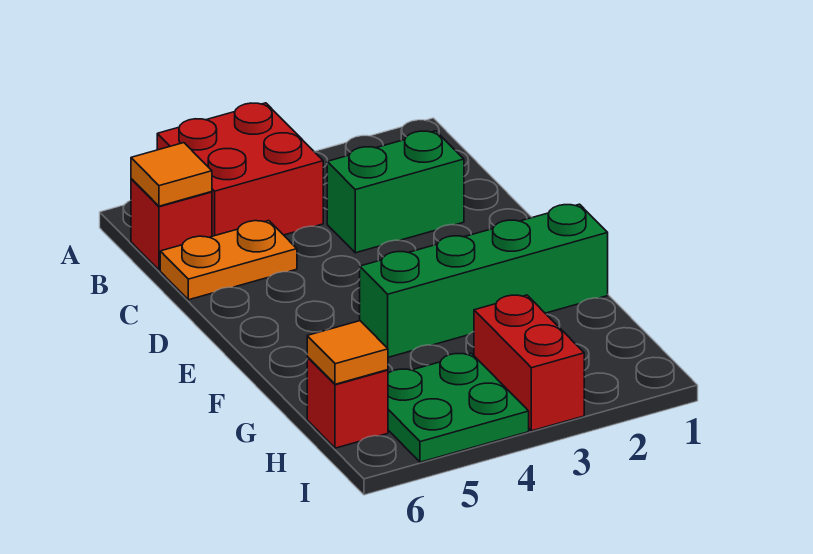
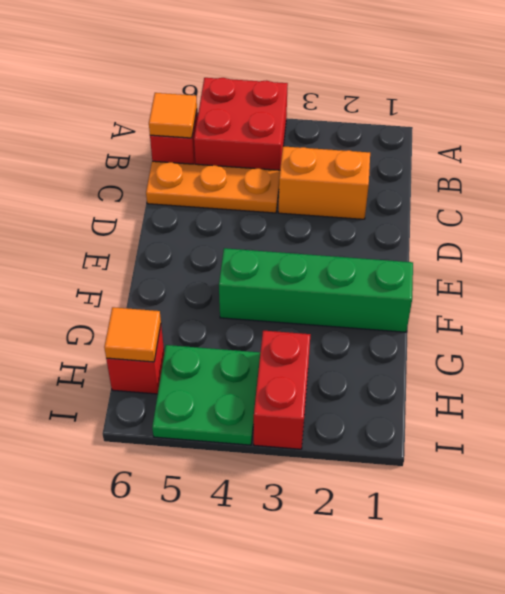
green brick C2:C3 level 1 -> orange brick C2:C3 level 1
orange plate C5:C6 level 1 -> orange plate C4:C6 level 1

